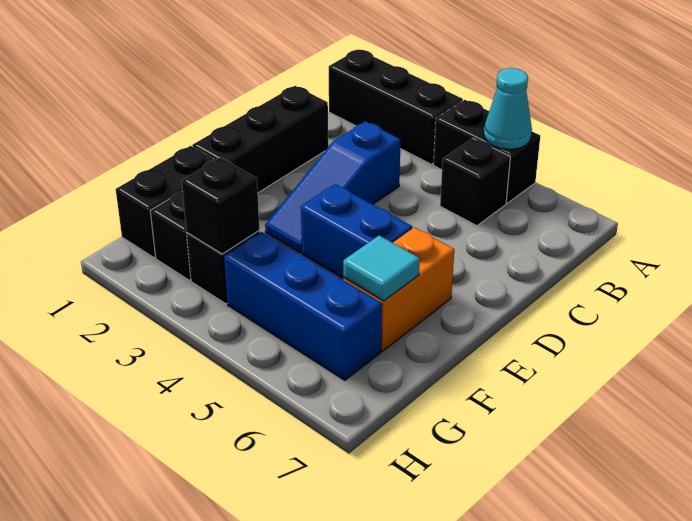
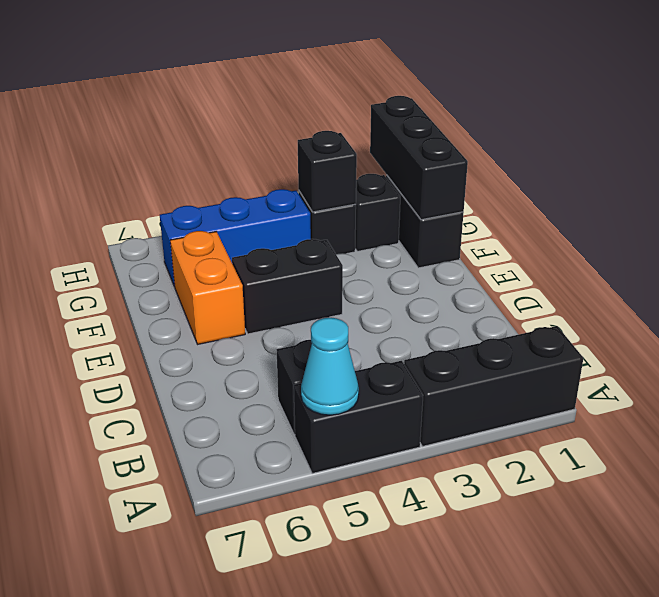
black brick C1:E1 level 1 -> black brick F1:H1 level 2
blue slope C3:E3 level 1 top C -> none
blue brick E4:E5 level 1 -> black brick E4:E5 level 1
cyan tile F6 level 2 -> none

